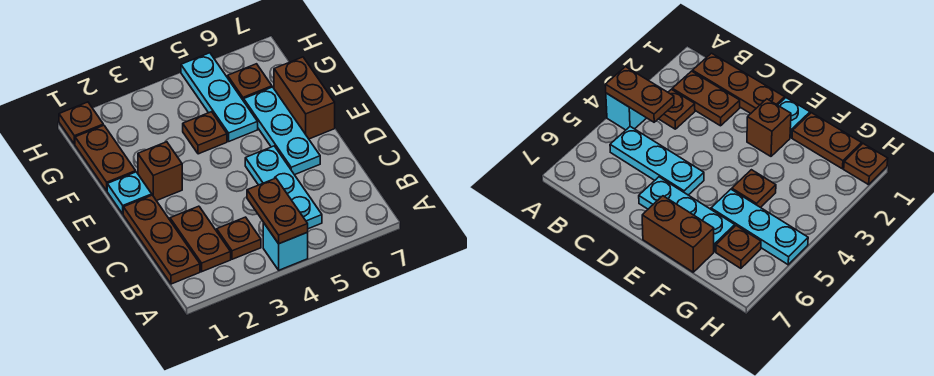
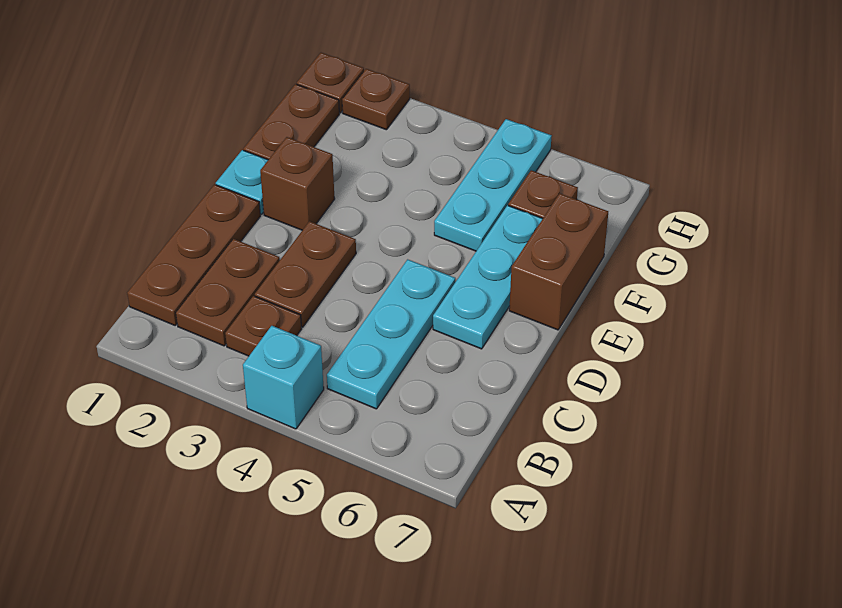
brown plate A4:B4 level 2 -> brown plate C3:D3 level 1
brown plate F4 level 1 -> brown plate H2 level 1

